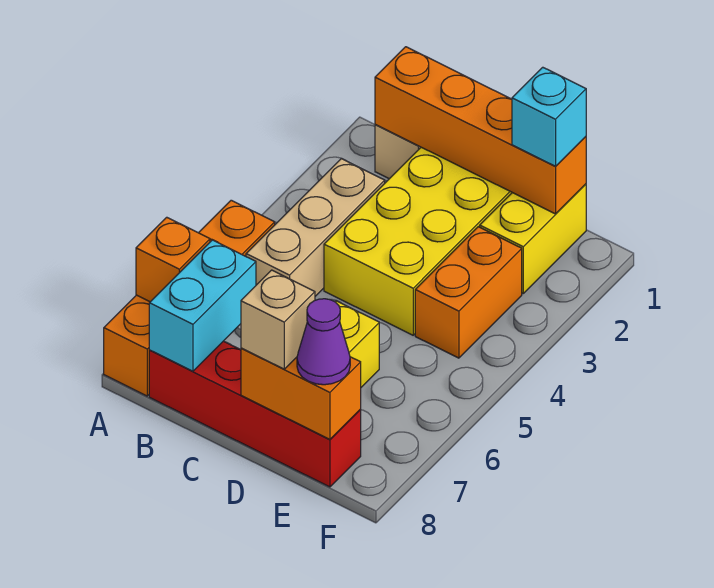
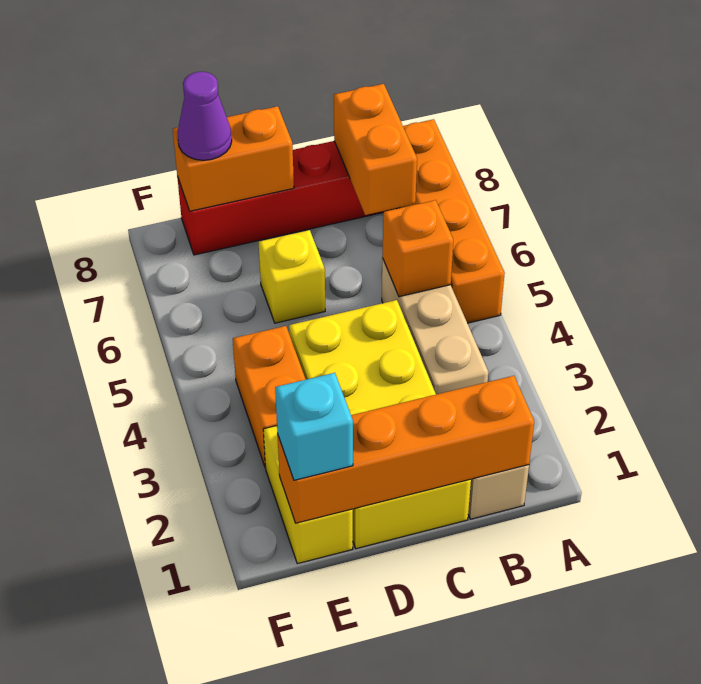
orange brick A7 level 2 -> orange brick B5 level 2
cyan brick B7:B8 level 2 -> orange brick B7:B8 level 2
tan brick D8 level 3 -> none

